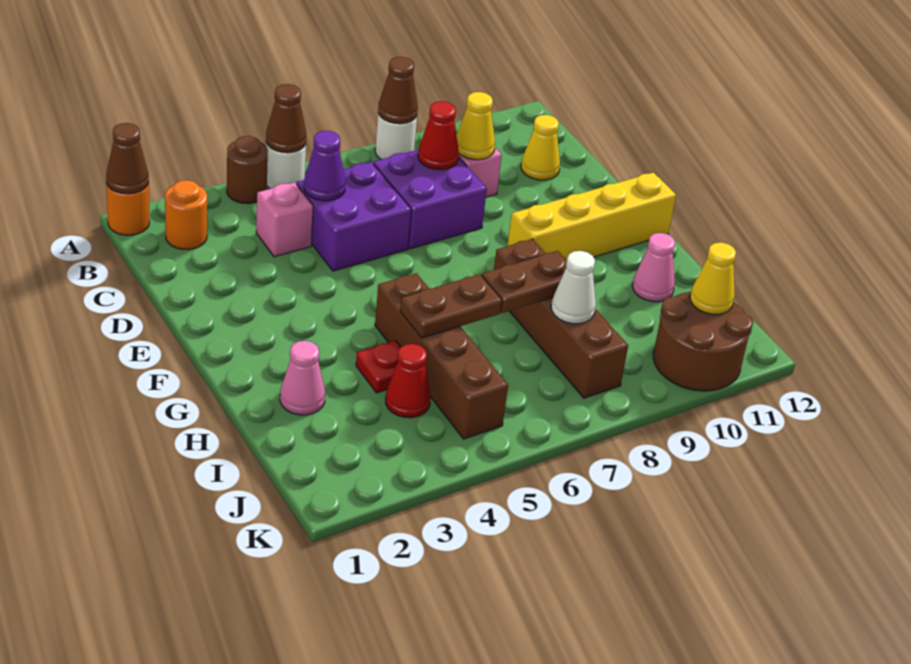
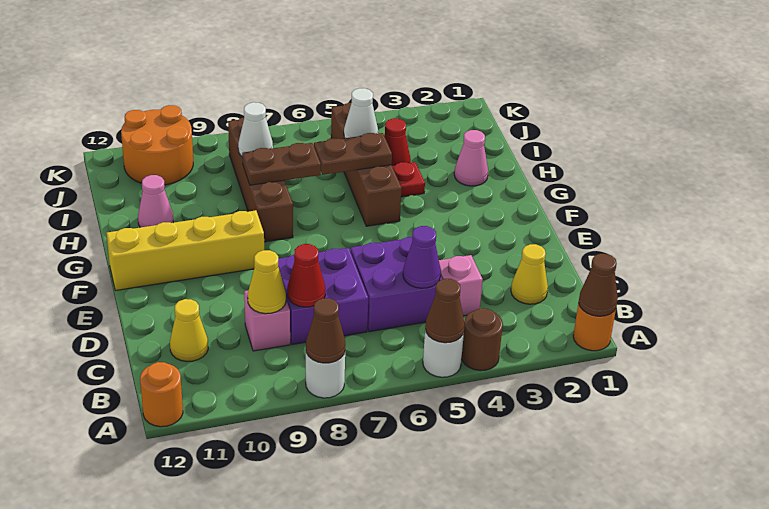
orange round brick B2 level 1 -> orange round brick A12 level 1
none -> white cone I5 level 2
brown round brick J10:K11 level 1 -> orange round brick J10:K11 level 1
yellow cone J11 level 2 -> yellow cone C2 level 1

